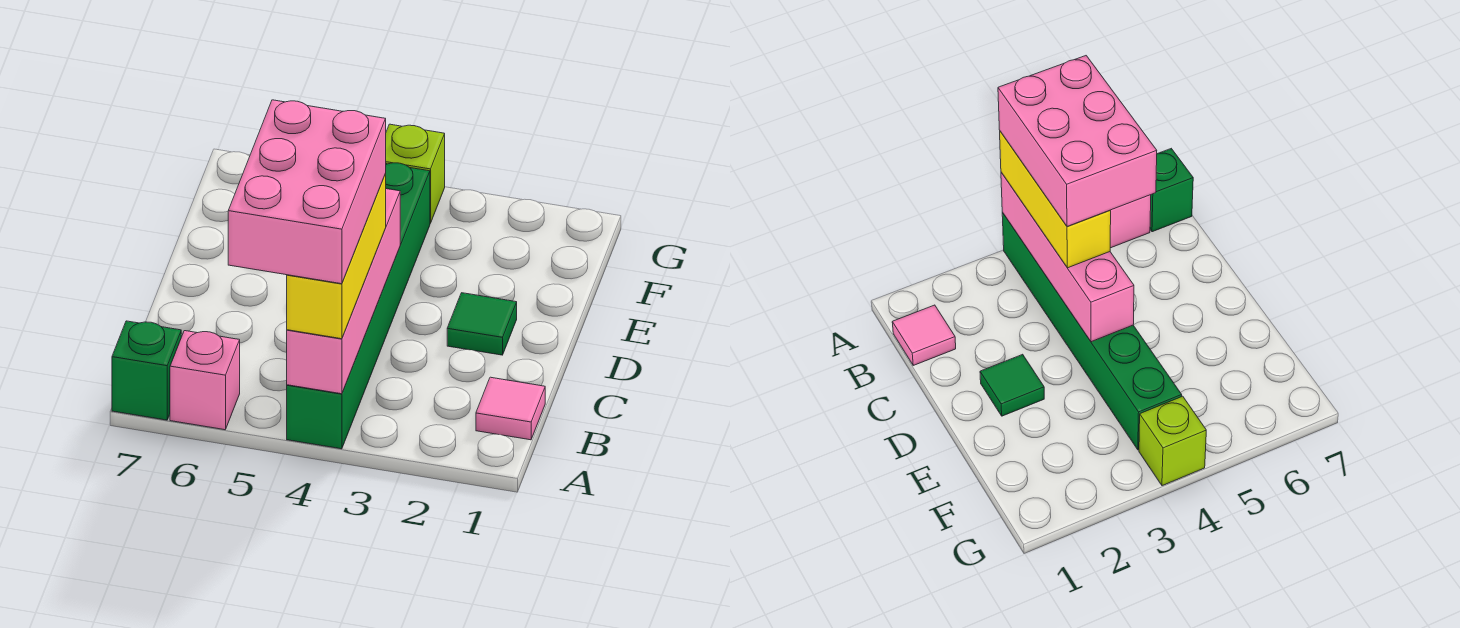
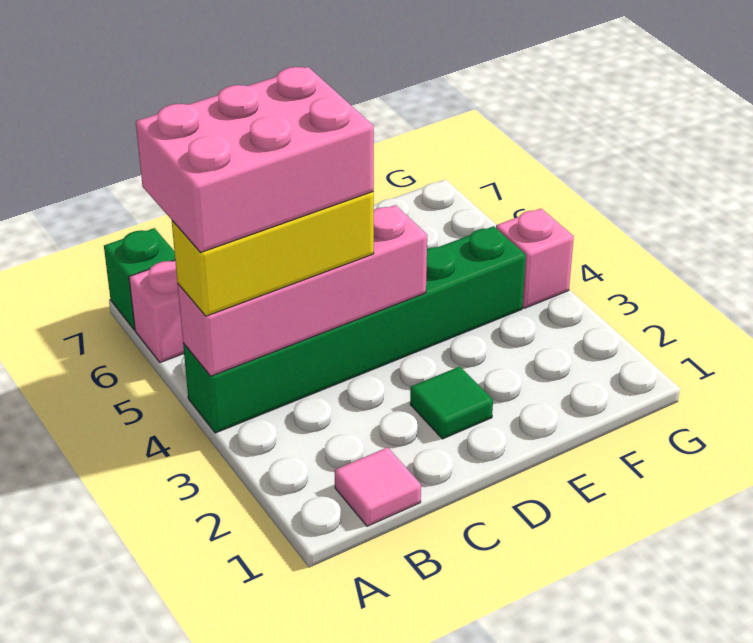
lime brick G4 level 1 -> pink brick G4 level 1

